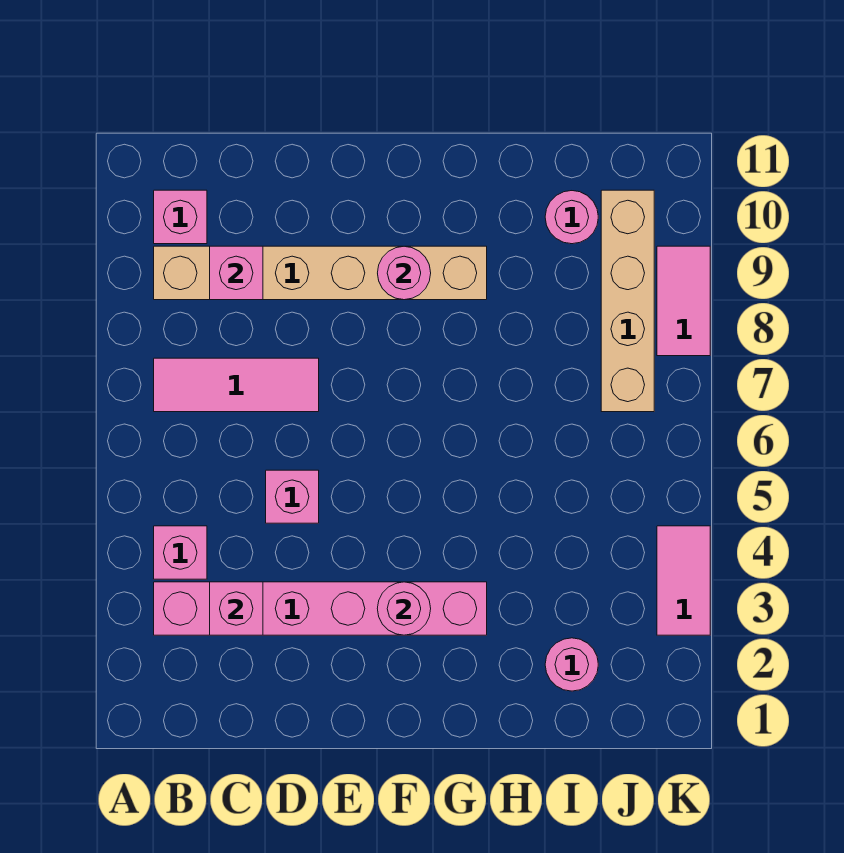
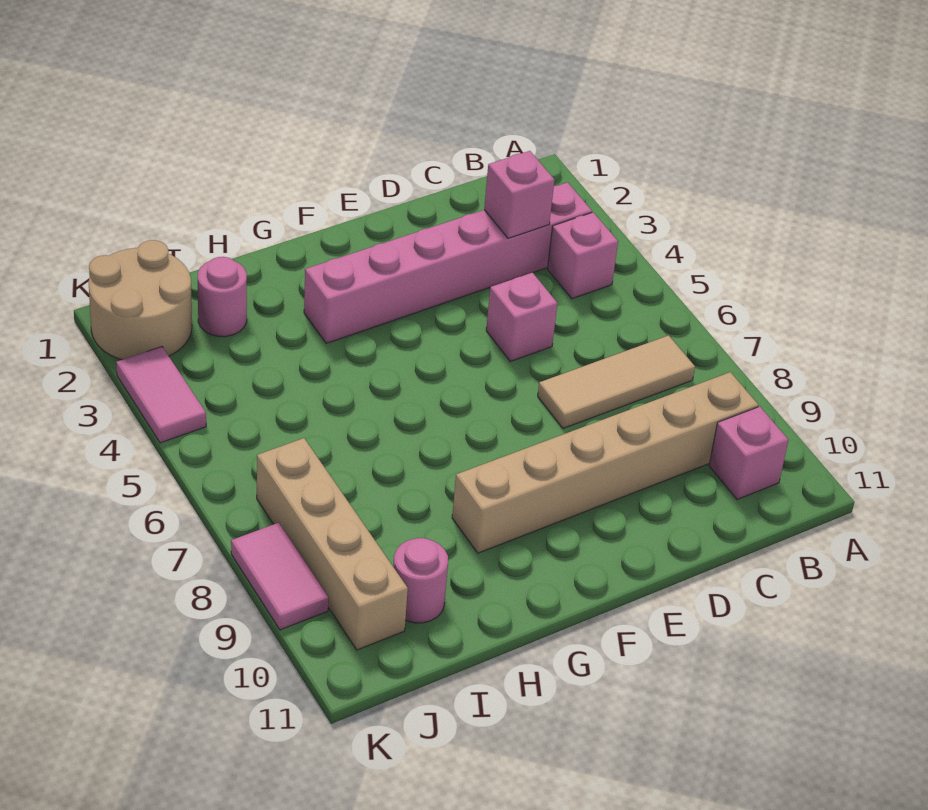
pink tile B7:D7 level 1 -> tan tile B7:D7 level 1
pink brick C9 level 2 -> none
pink round brick F3 level 2 -> none
pink round brick F9 level 2 -> none
none -> tan round brick J1:K2 level 1

